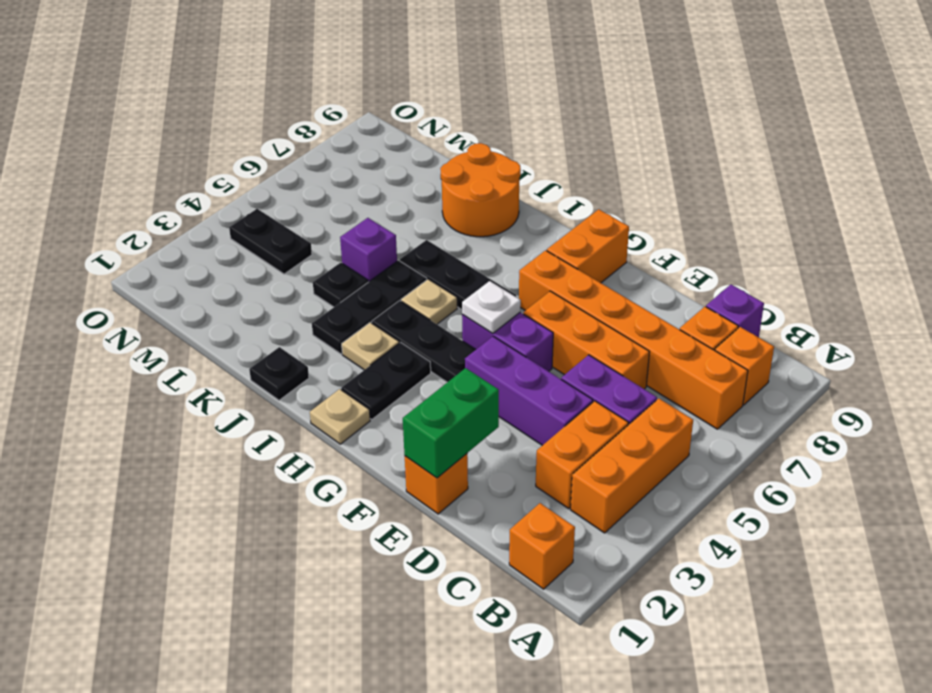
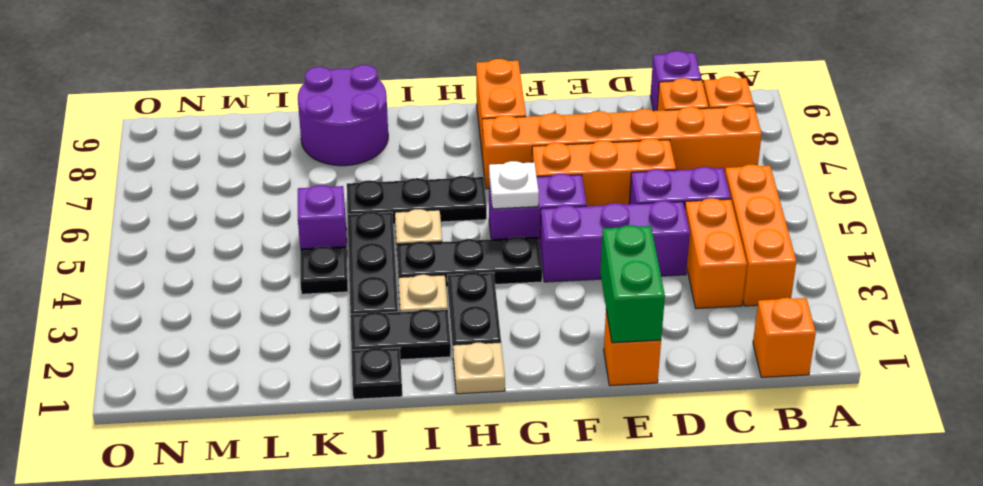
orange round brick J8:K9 level 1 -> purple round brick J8:K9 level 1
black plate M4:N4 level 1 -> black plate I2:J2 level 1

